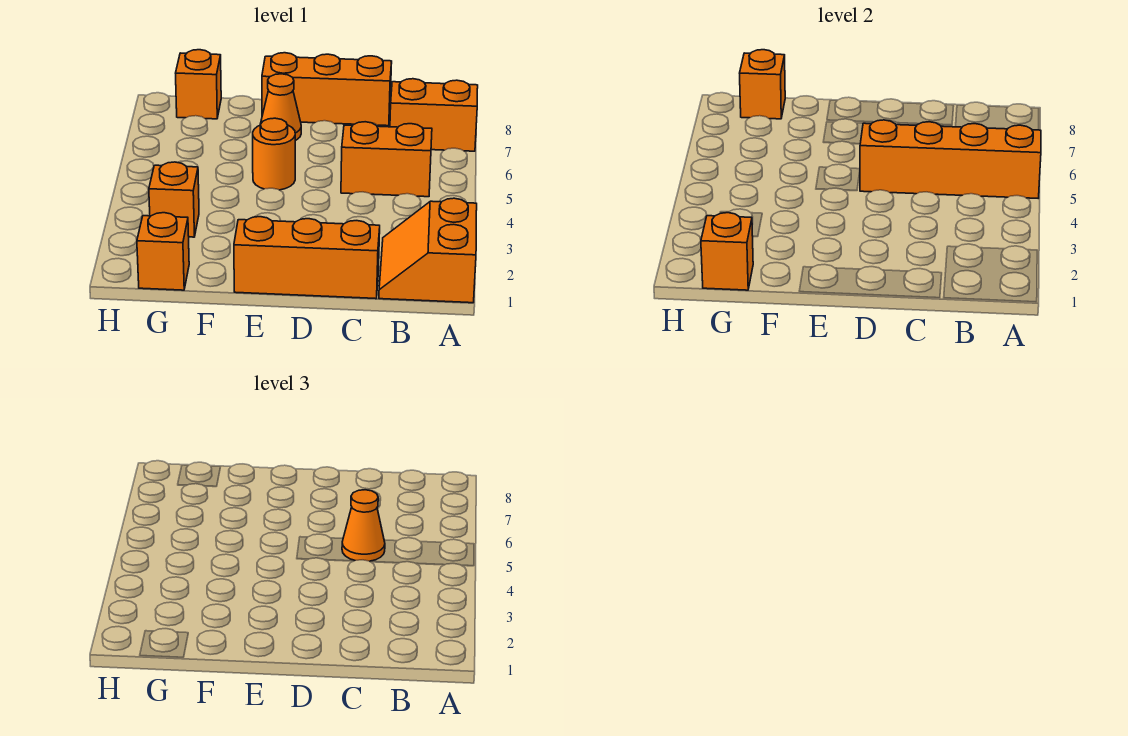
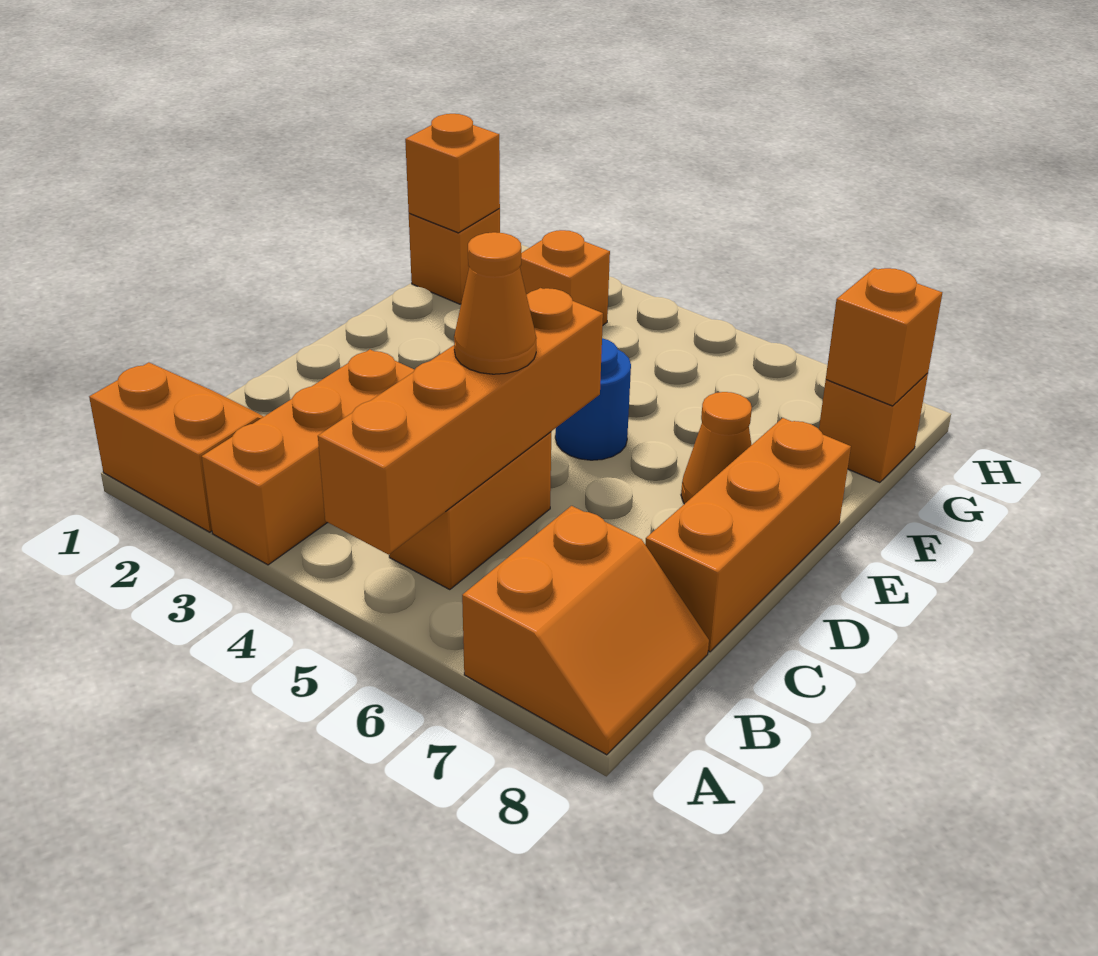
orange brick C1:E1 level 1 -> orange brick A3:C3 level 1
orange round brick E5 level 1 -> blue round brick E5 level 1

